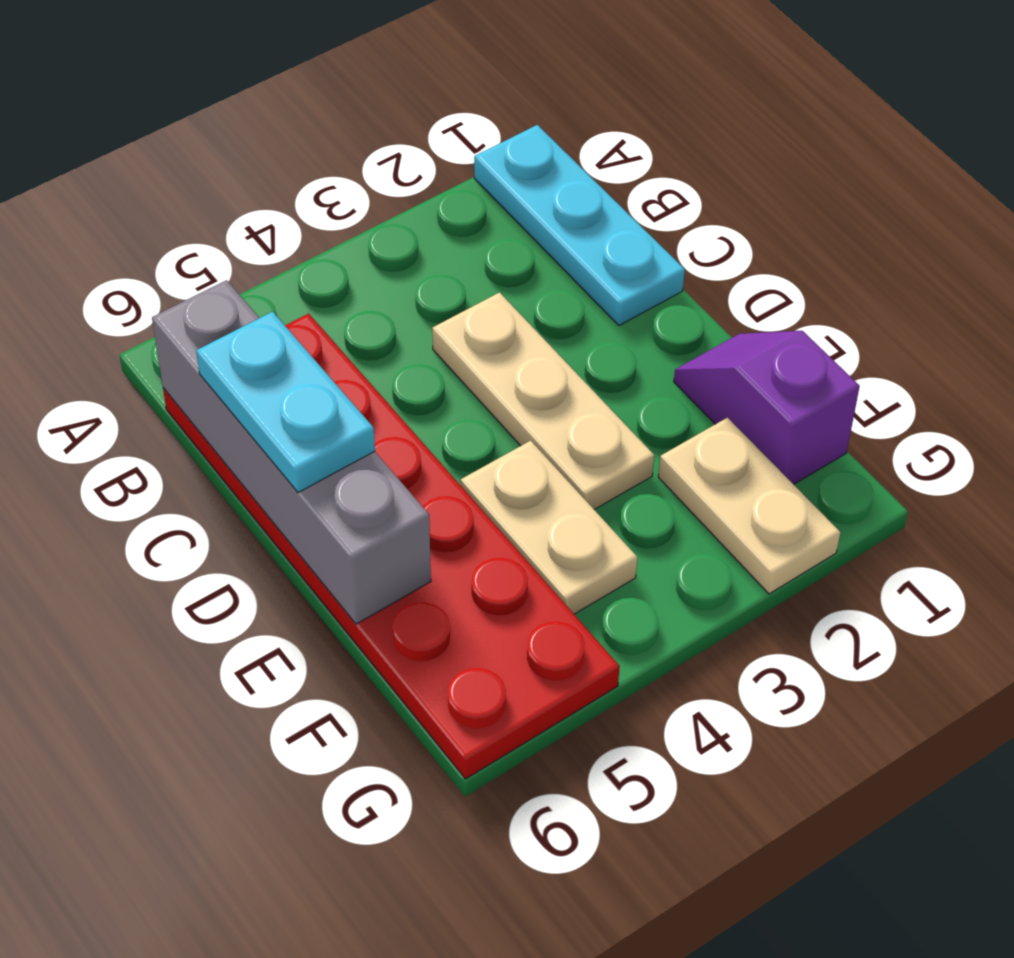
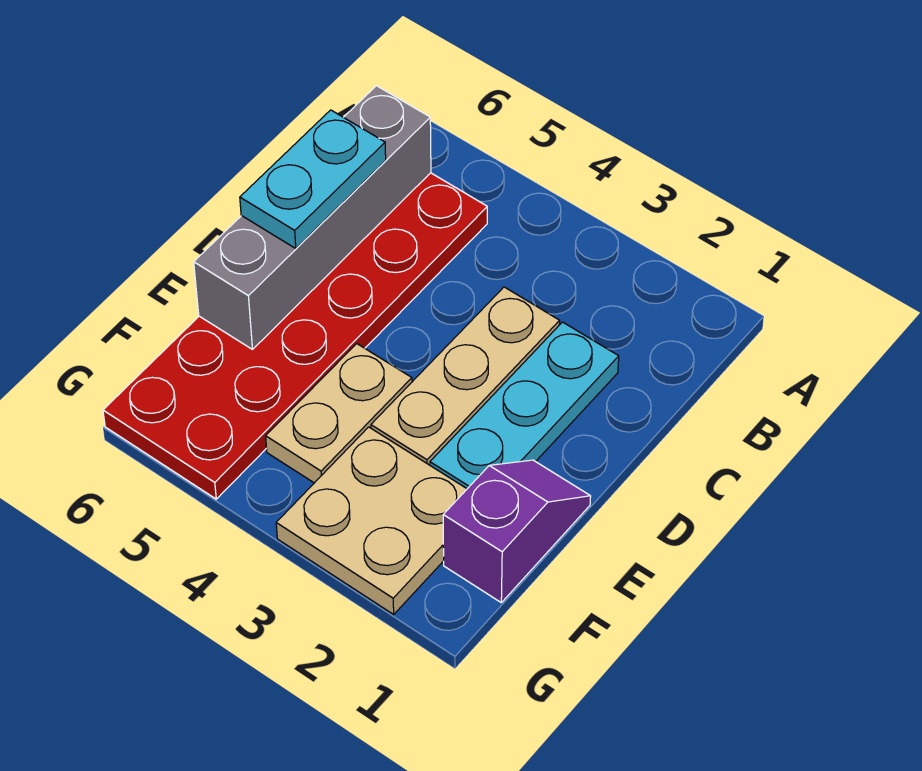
cyan plate A1:C1 level 1 -> cyan plate C2:E2 level 1
tan plate F2:G2 level 1 -> tan plate F2:G3 level 1

